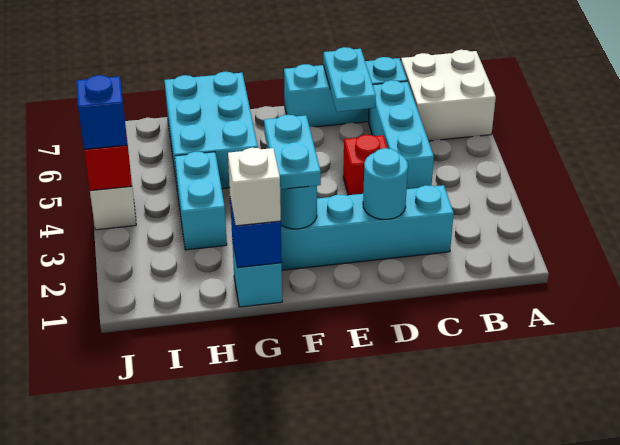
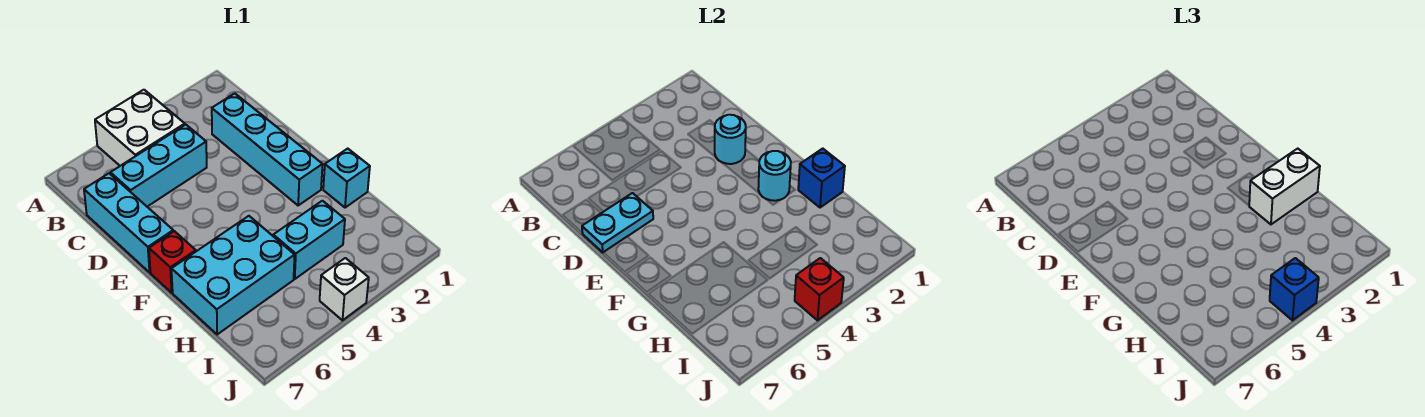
white brick A6:B7 level 1 -> white brick A4:B5 level 1
red brick D4 level 1 -> red brick F7 level 1
cyan plate F2:F3 level 3 -> none
white brick G1 level 3 -> white brick G1:G2 level 3

